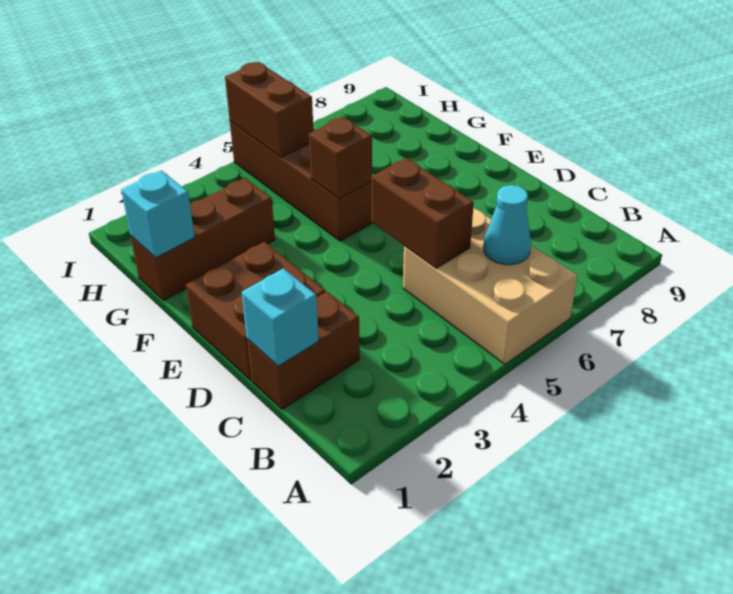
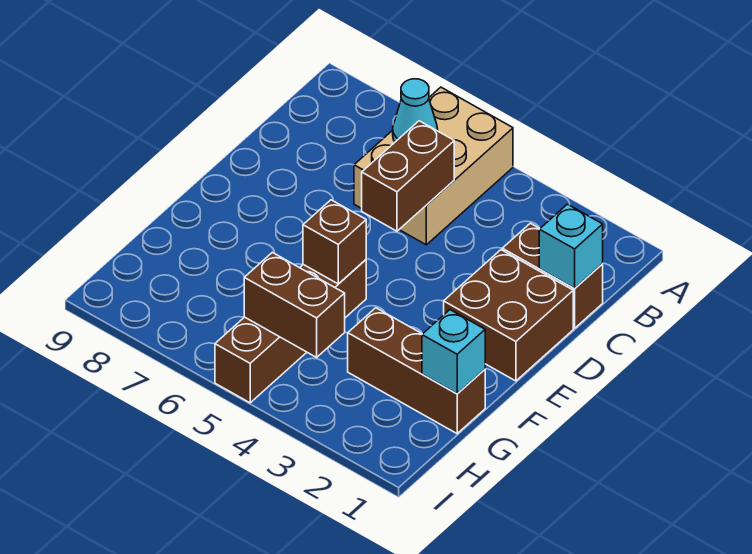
brown brick H5:I5 level 2 -> brown brick H4:H5 level 2

